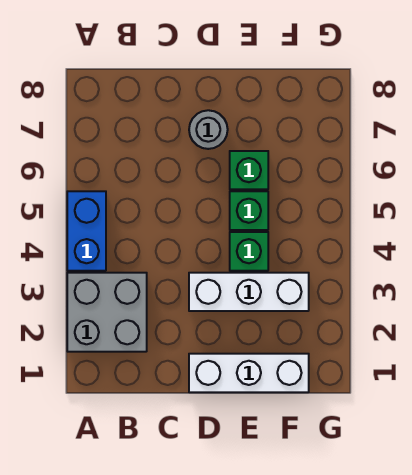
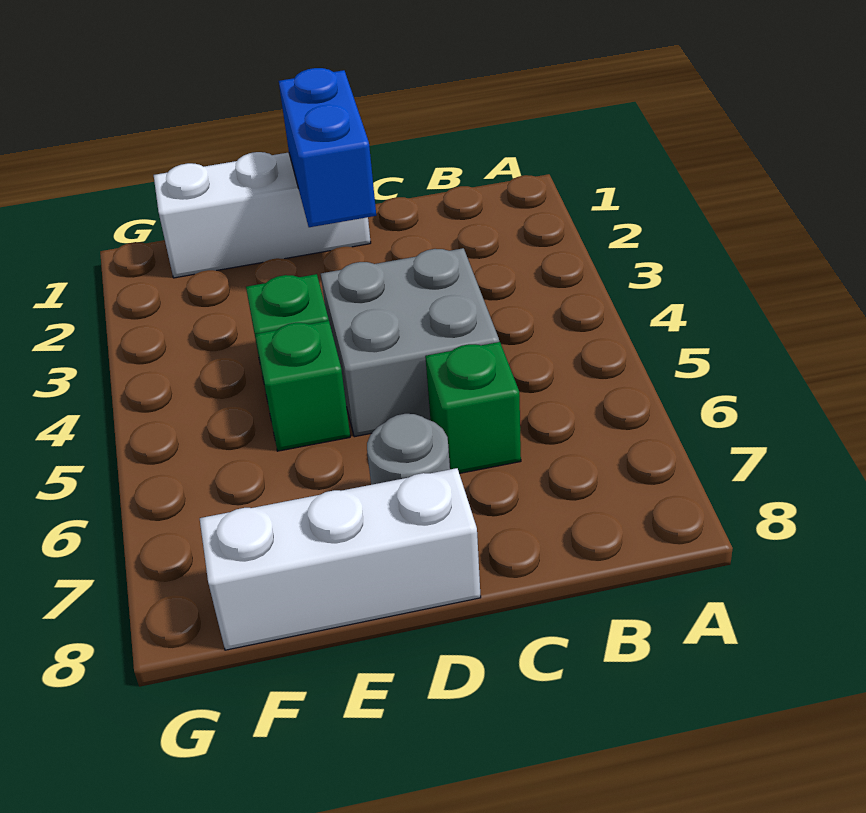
grey brick A2:B3 level 1 -> grey brick C4:D5 level 1
blue brick A4:A5 level 1 -> blue brick D1:D2 level 2
white brick D3:F3 level 1 -> white brick D8:F8 level 1
green brick E6 level 1 -> green brick C6 level 1

